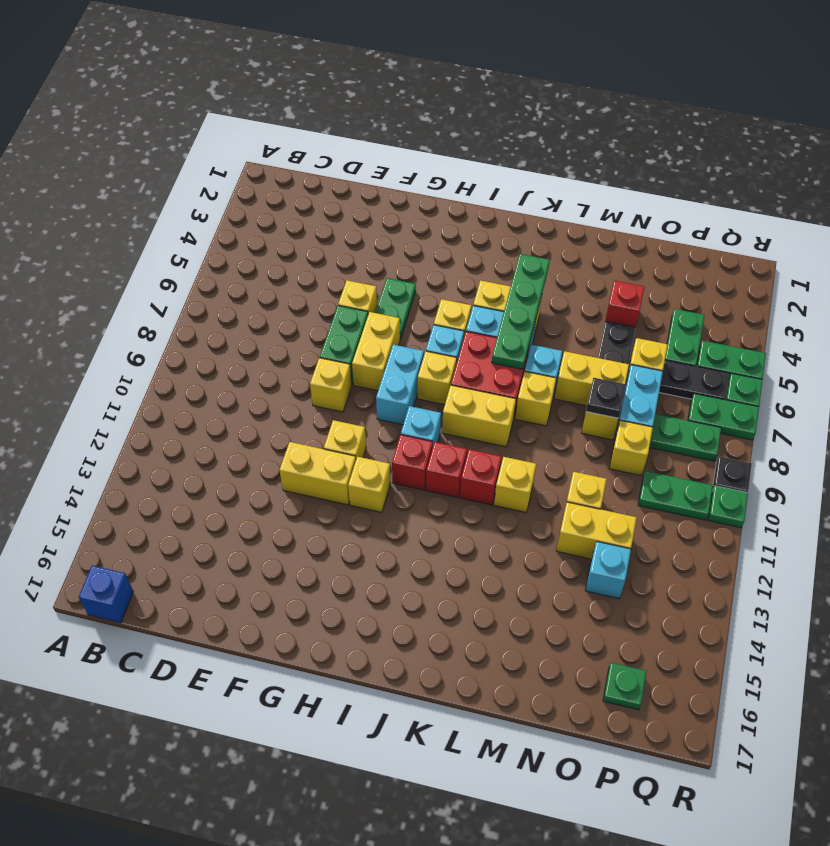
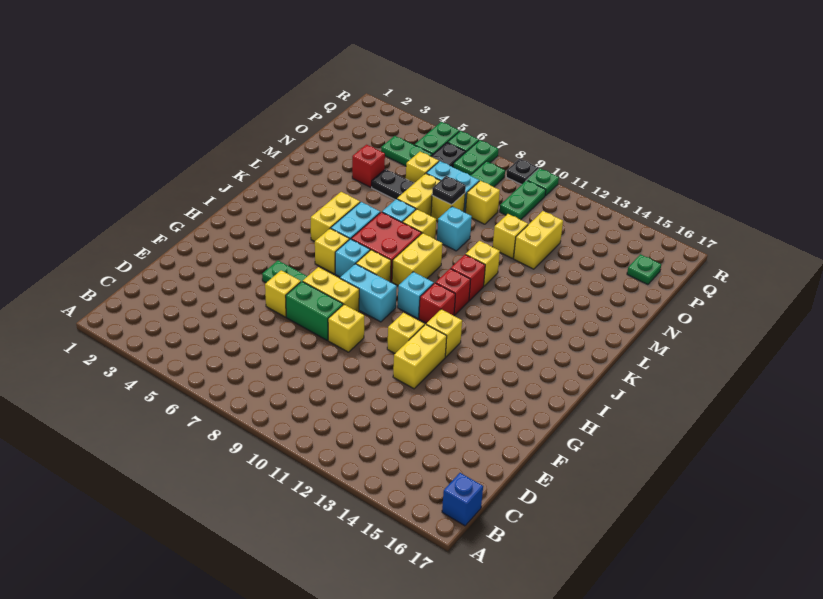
green plate K4:K7 level 2 -> none
cyan brick O13 level 1 -> cyan brick M9 level 1

